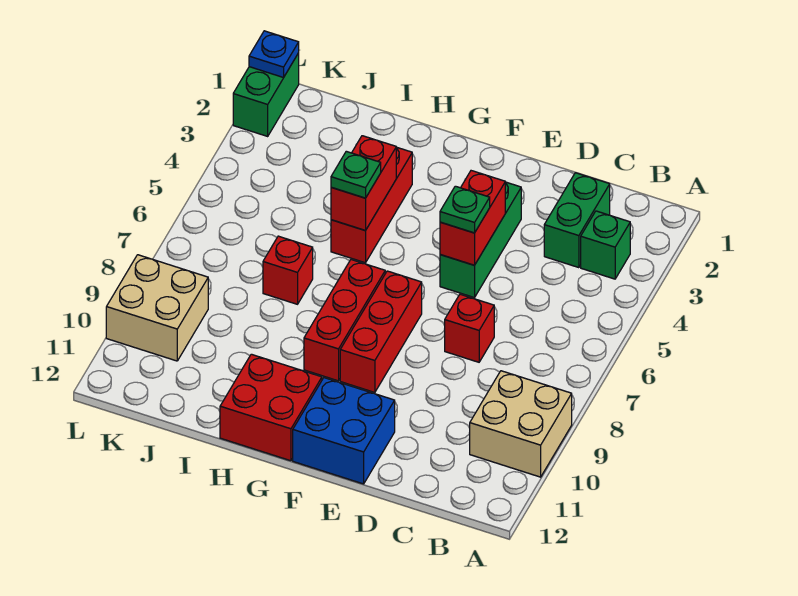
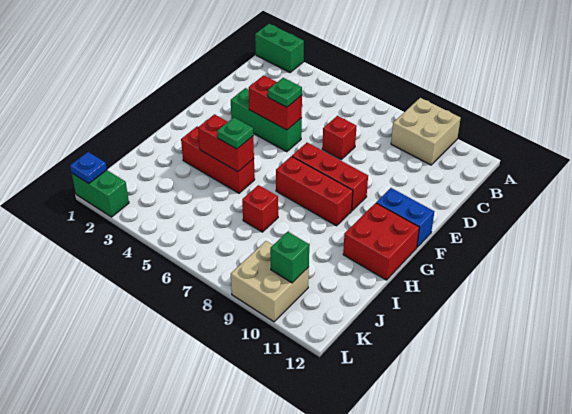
green brick B3 level 1 -> green brick K10 level 2
green brick C2:C3 level 1 -> green brick A1:A2 level 1
blue brick E11:F12 level 1 -> blue brick F11:F12 level 1

